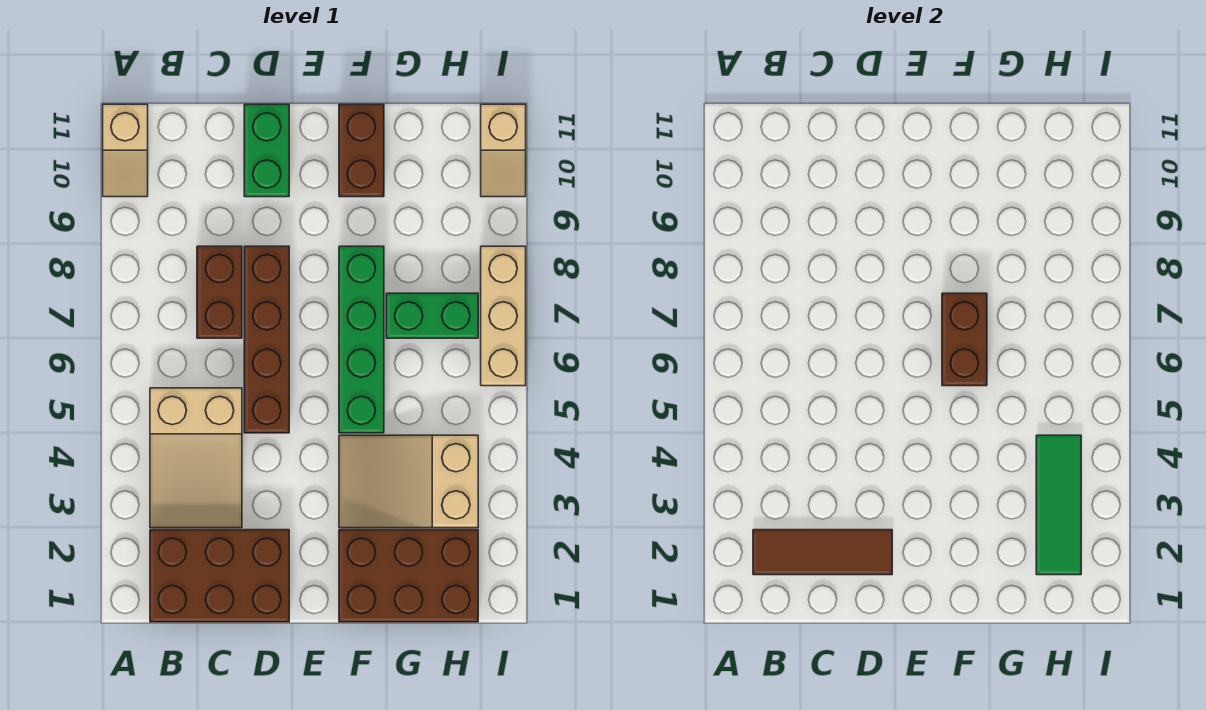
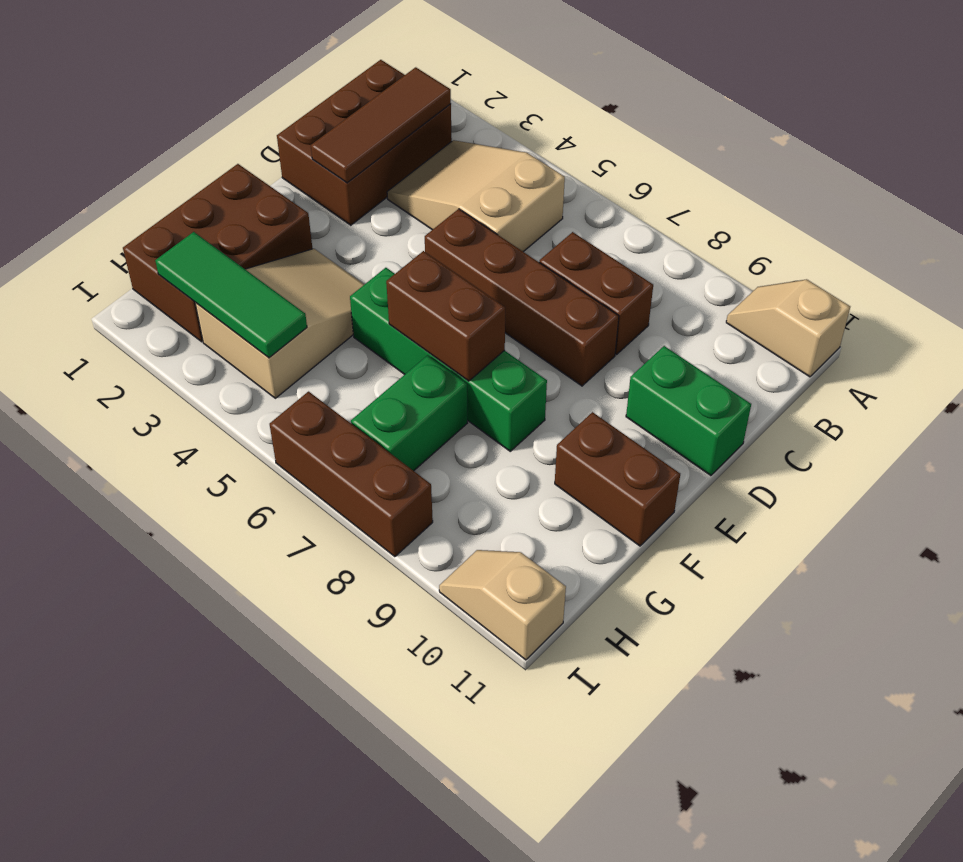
tan brick I6:I8 level 1 -> brown brick I6:I8 level 1

